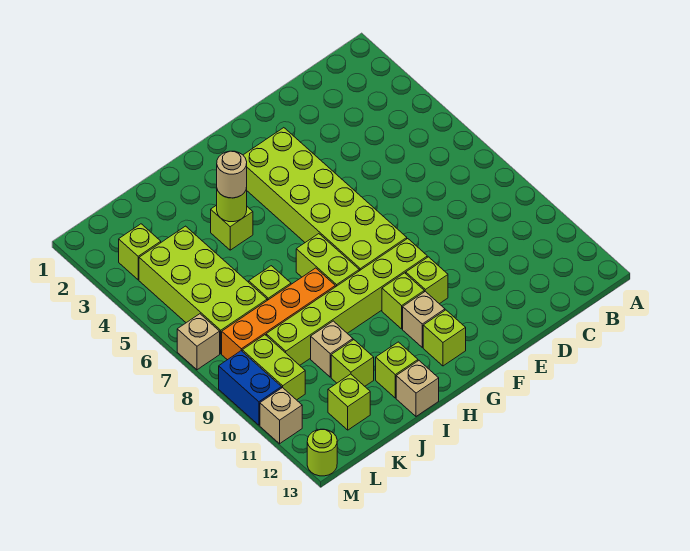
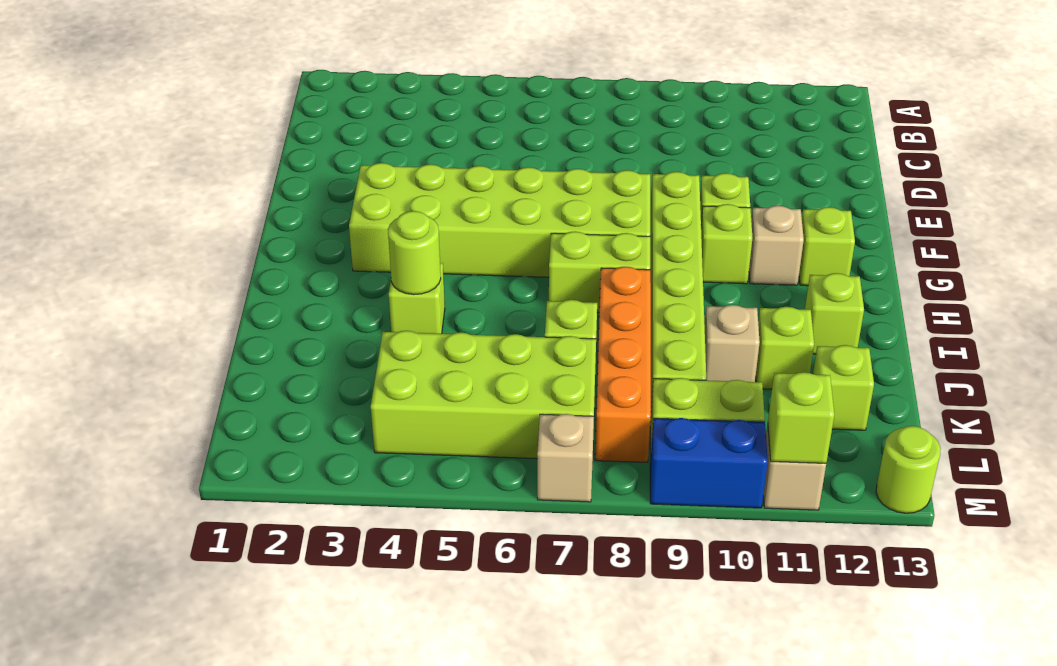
tan round brick I4 level 3 -> none
tan brick I13 level 1 -> none
lime brick L3 level 1 -> lime brick M11 level 2

